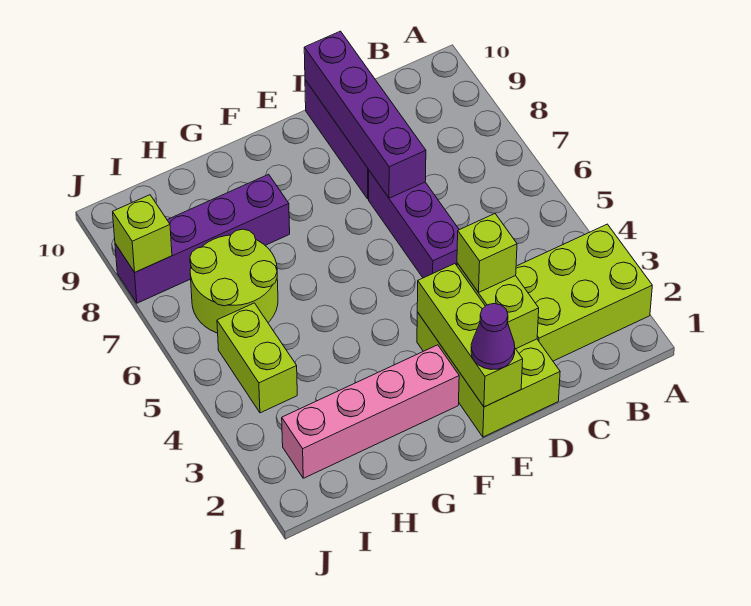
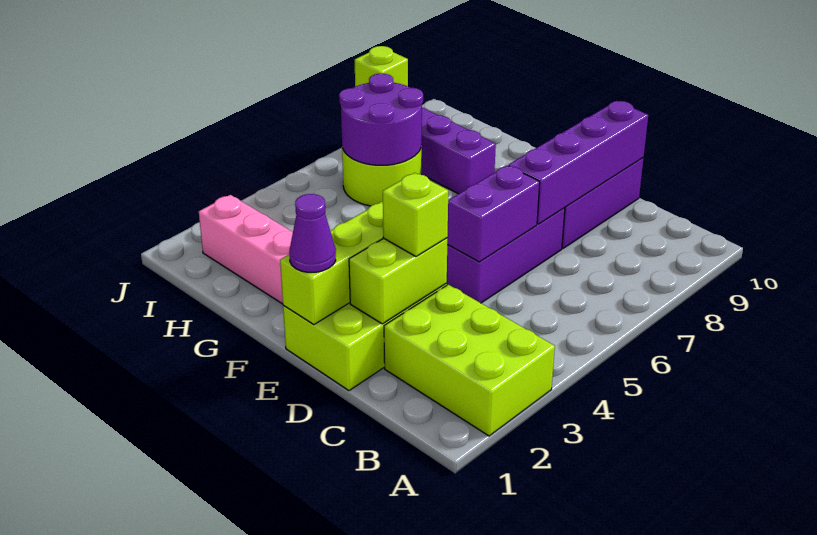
none -> purple brick D5:D6 level 2
none -> purple round brick H6:I7 level 2
lime brick I4:I5 level 1 -> none

